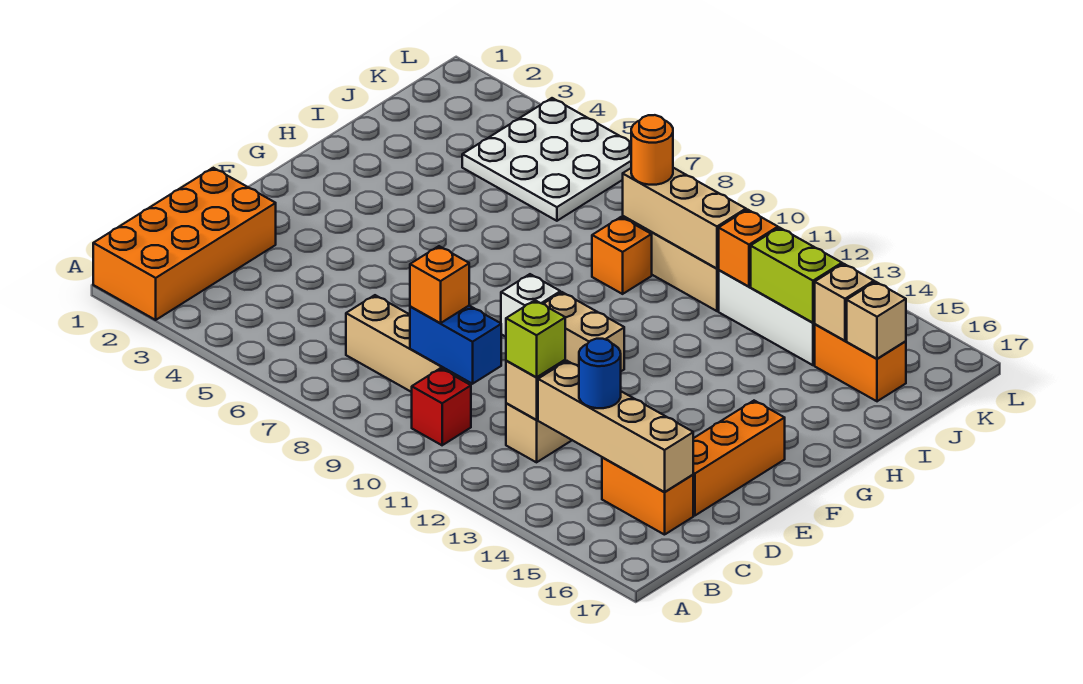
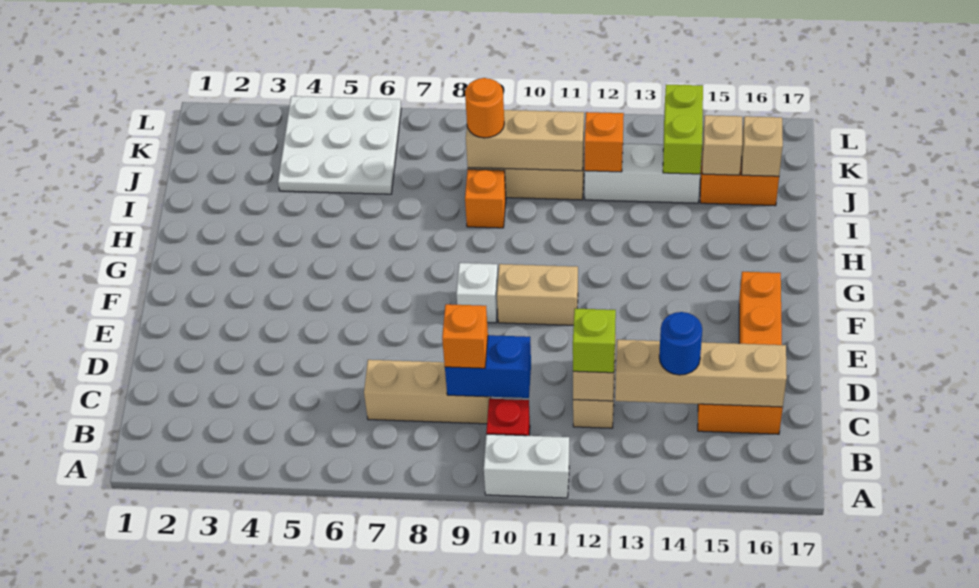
orange brick A1:D2 level 1 -> none
none -> white brick A10:A11 level 1
lime brick J13:J14 level 2 -> lime brick J14:K14 level 2

